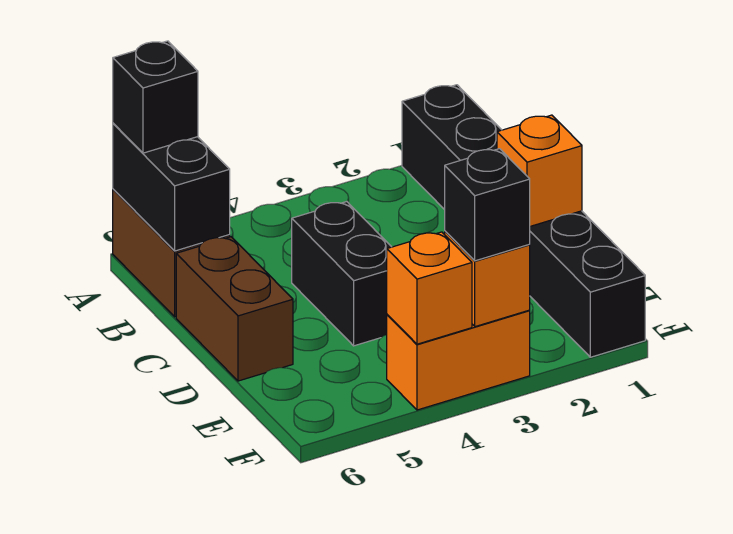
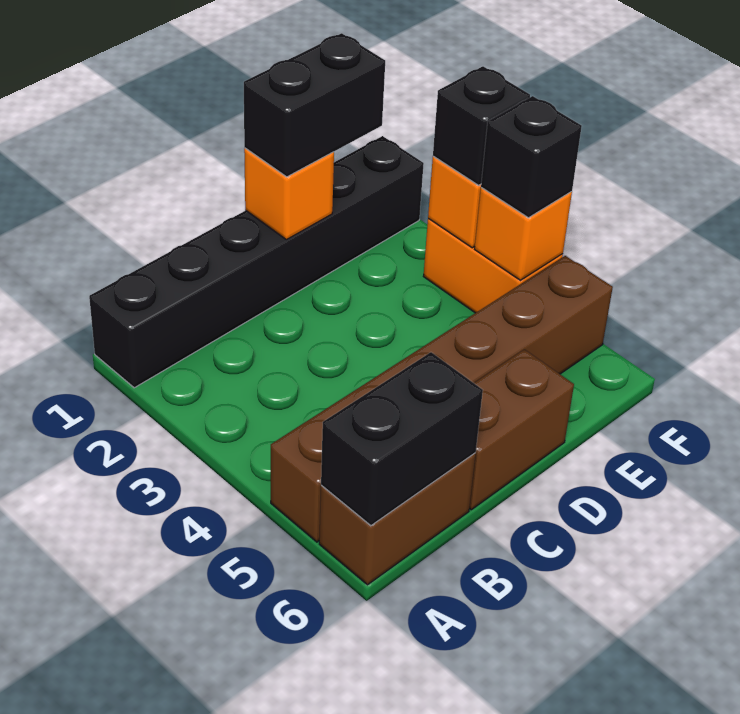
none -> brown brick A5:F5 level 1
black brick A6 level 3 -> black brick F4 level 3
black brick C4:D4 level 1 -> black brick D1:E1 level 3

